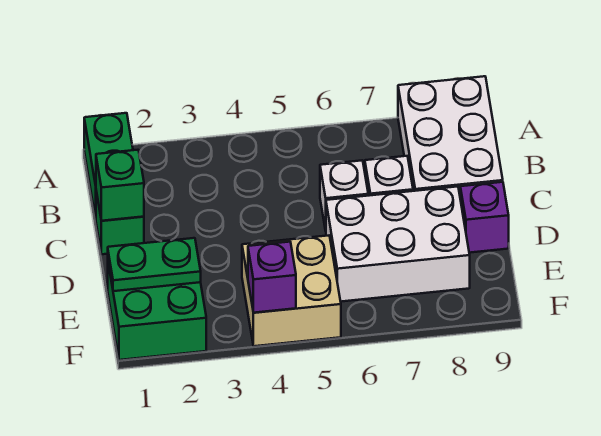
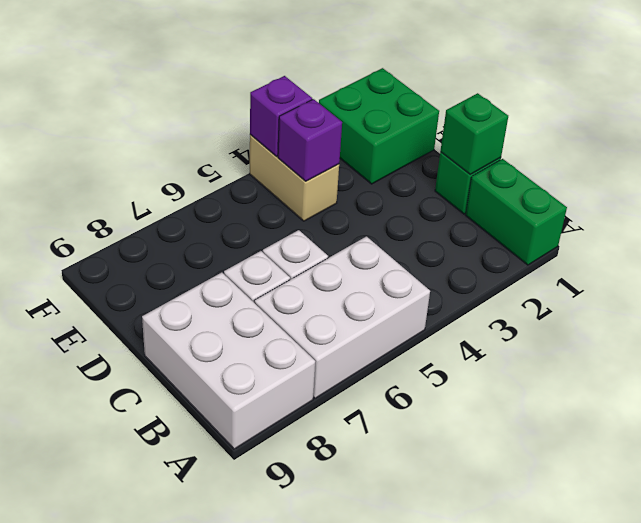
white brick D6:E8 level 1 -> white brick A5:B7 level 1
purple brick D9 level 1 -> purple brick E4 level 2
green plate E1:E2 level 2 -> none
tan brick E4:F5 level 1 -> tan brick E4:F4 level 1

